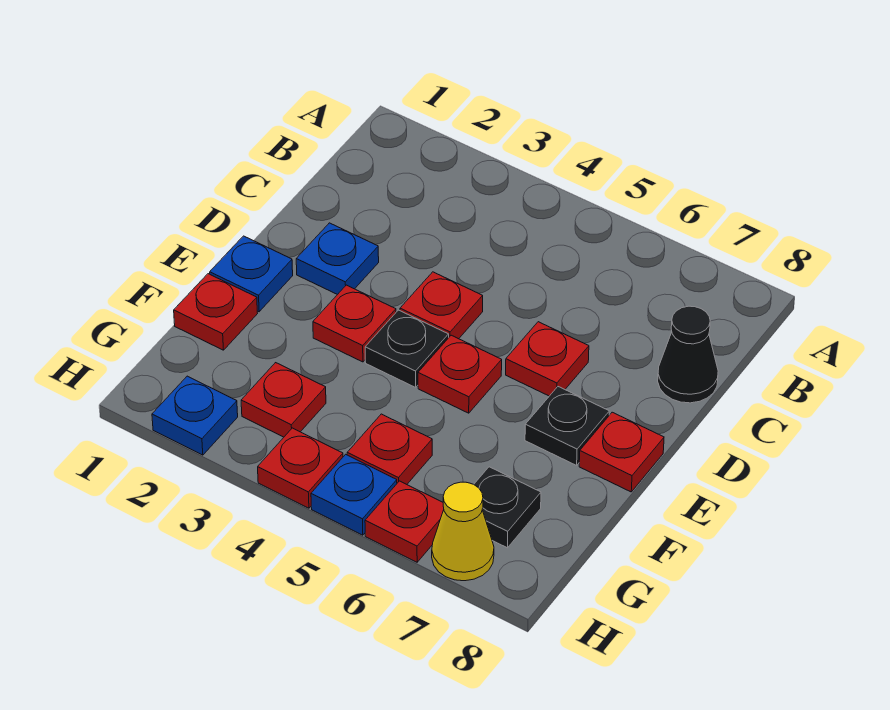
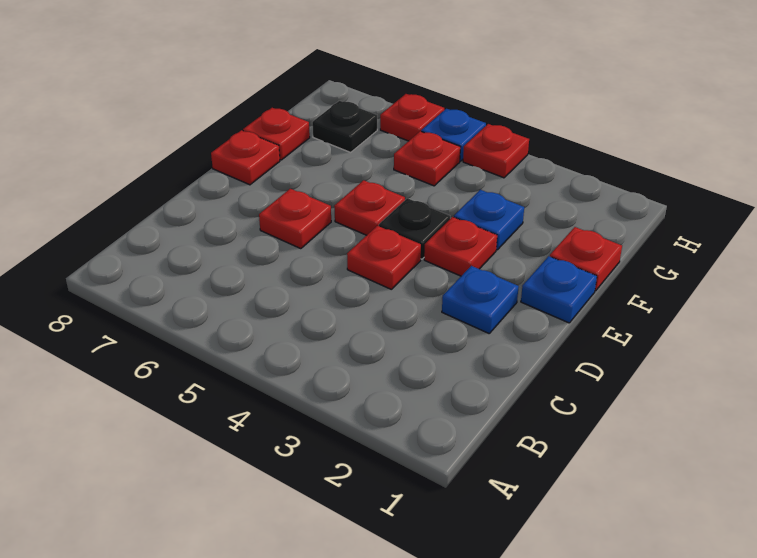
black cone C8 level 1 -> none
black plate E7 level 1 -> none
red plate G3 level 1 -> red plate F8 level 1
blue plate H2 level 1 -> blue plate F3 level 1
yellow cone H7 level 1 -> none

